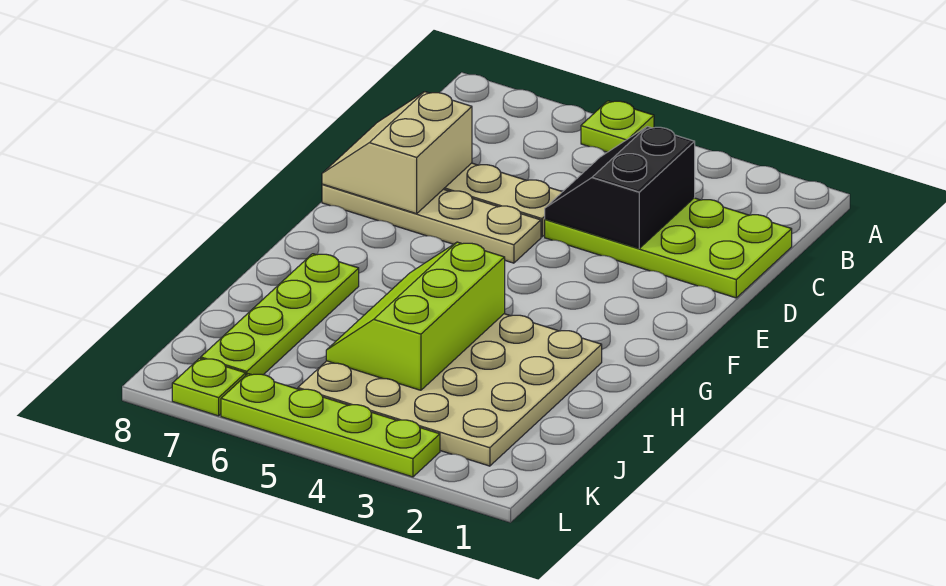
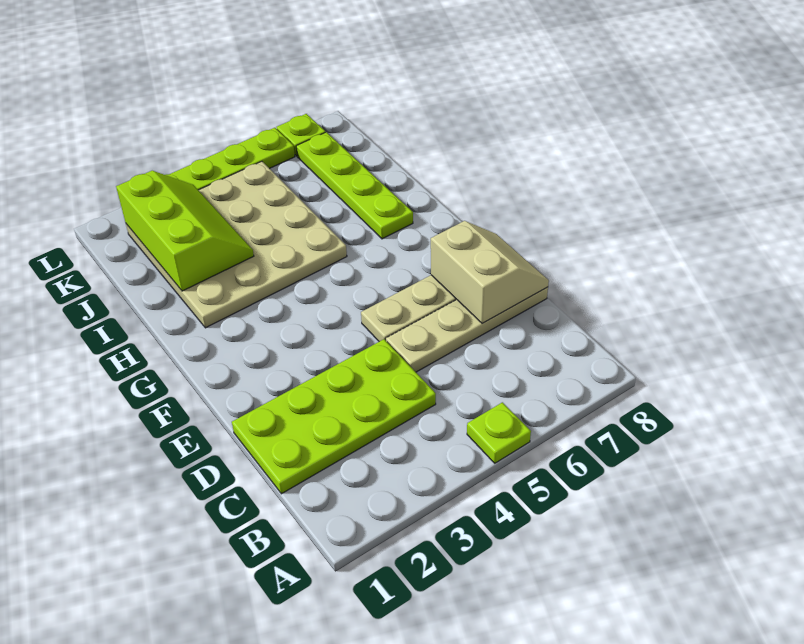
black slope C3:D4 level 2 top 3 -> none
lime slope H4:J5 level 2 top 4 -> lime slope I2:K3 level 2 top 2

